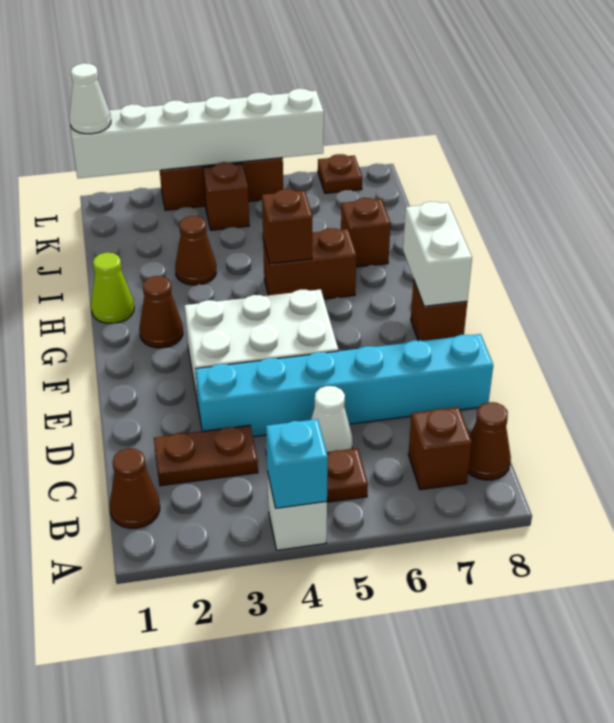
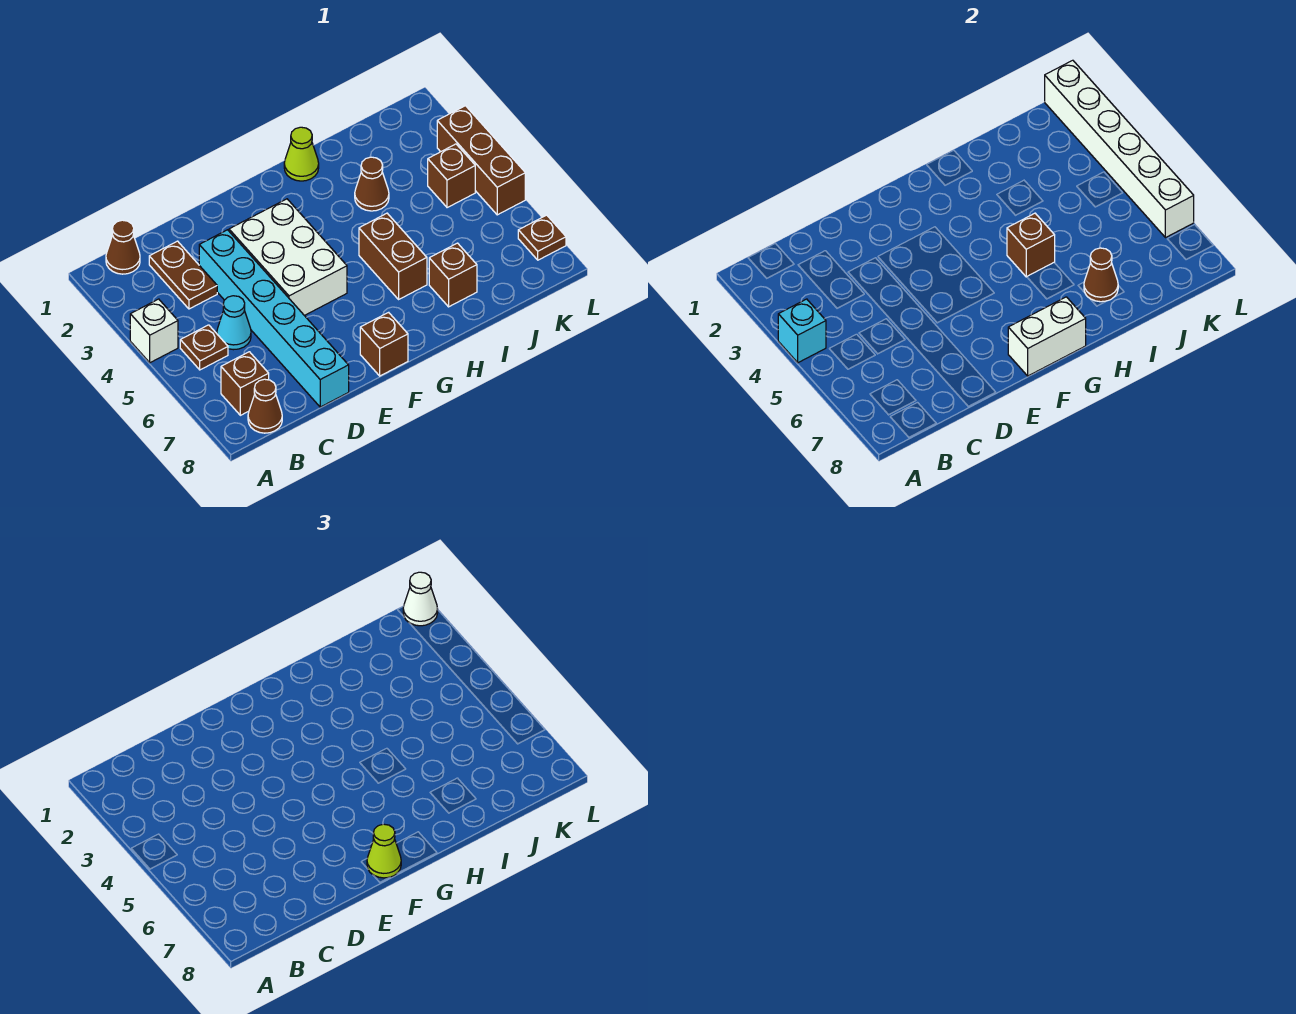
white cone C5 level 1 -> cyan cone C5 level 1
none -> lime cone F8 level 3
brown cone G2 level 1 -> brown cone I7 level 2

